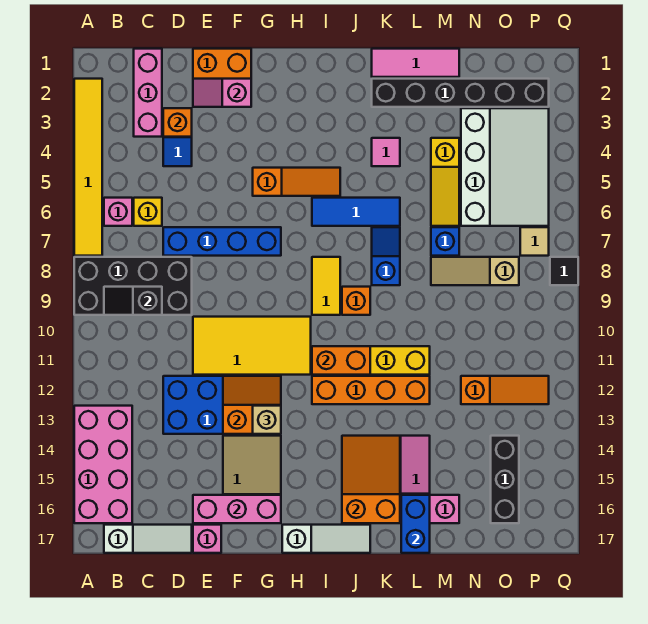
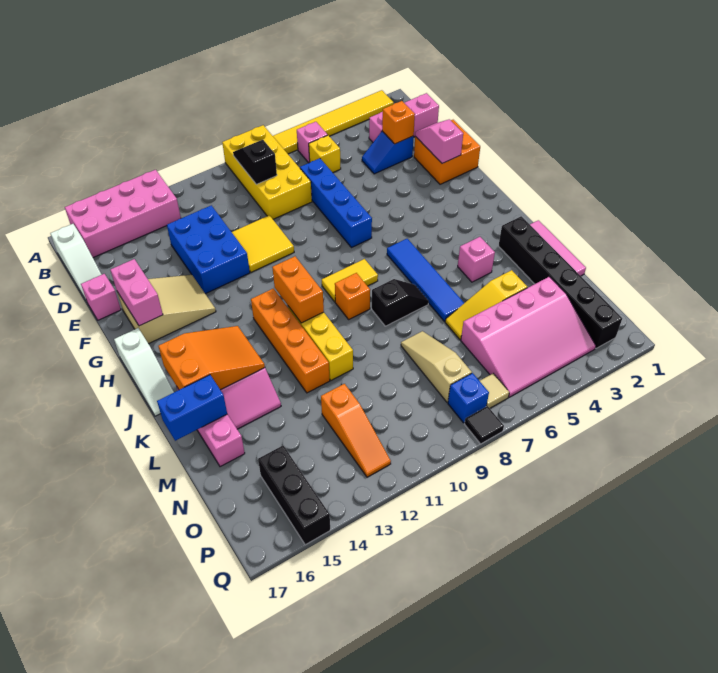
black brick A8:D9 level 1 -> yellow brick A8:D9 level 1
yellow tile E10:H11 level 1 -> yellow tile E10:F11 level 1
pink brick E16:G16 level 2 -> pink brick F16:G16 level 2
orange slope F12:G13 level 2 top 13 -> none
orange slope G5:I5 level 1 top G -> none
tan brick G13 level 3 -> none
blue tile I6:K6 level 1 -> blue tile I6:L6 level 1
pink tile K4 level 1 -> pink brick K4 level 1
blue slope K7:K8 level 1 top 8 -> black slope K7:K8 level 1 top 8
blue brick M7 level 1 -> blue brick P8 level 1
white slope N3:P6 level 1 top N -> pink slope N3:P6 level 1 top N
black brick O14:O16 level 1 -> black brick O15:Q15 level 1

